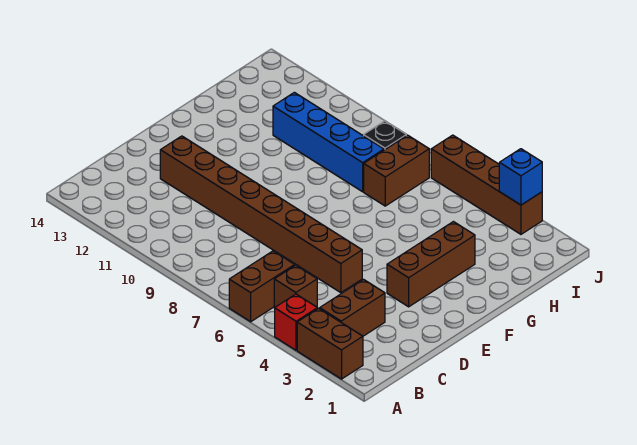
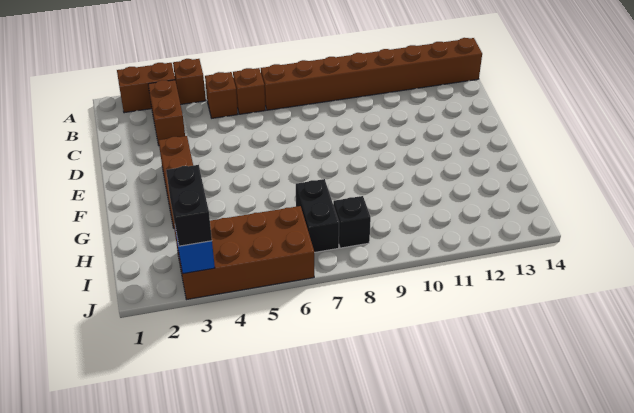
red brick A4 level 1 -> brown brick A4 level 1
brown brick A6:B6 level 1 -> brown brick B6 level 1
brown brick D5:D12 level 1 -> brown brick B7:B14 level 1
brown brick H7:I7 level 1 -> black brick H7:I7 level 1
blue brick H8:H11 level 1 -> none
none -> black brick I3:J3 level 3
brown brick J3:J6 level 1 -> brown brick I3:J6 level 1

